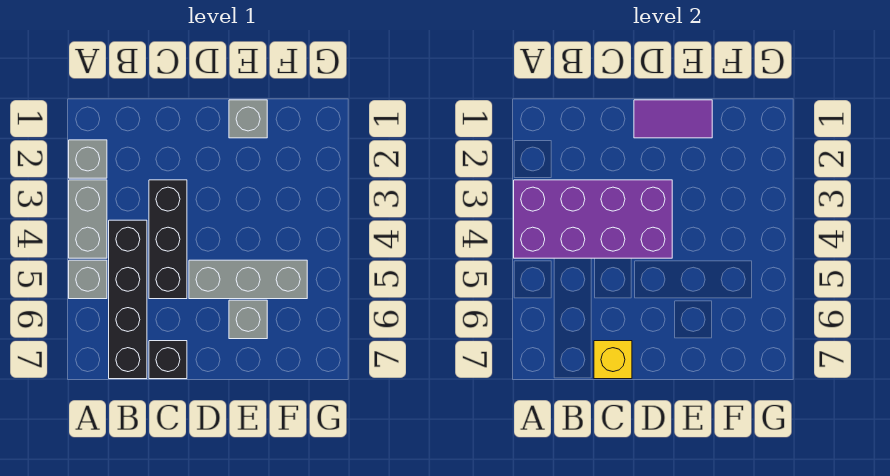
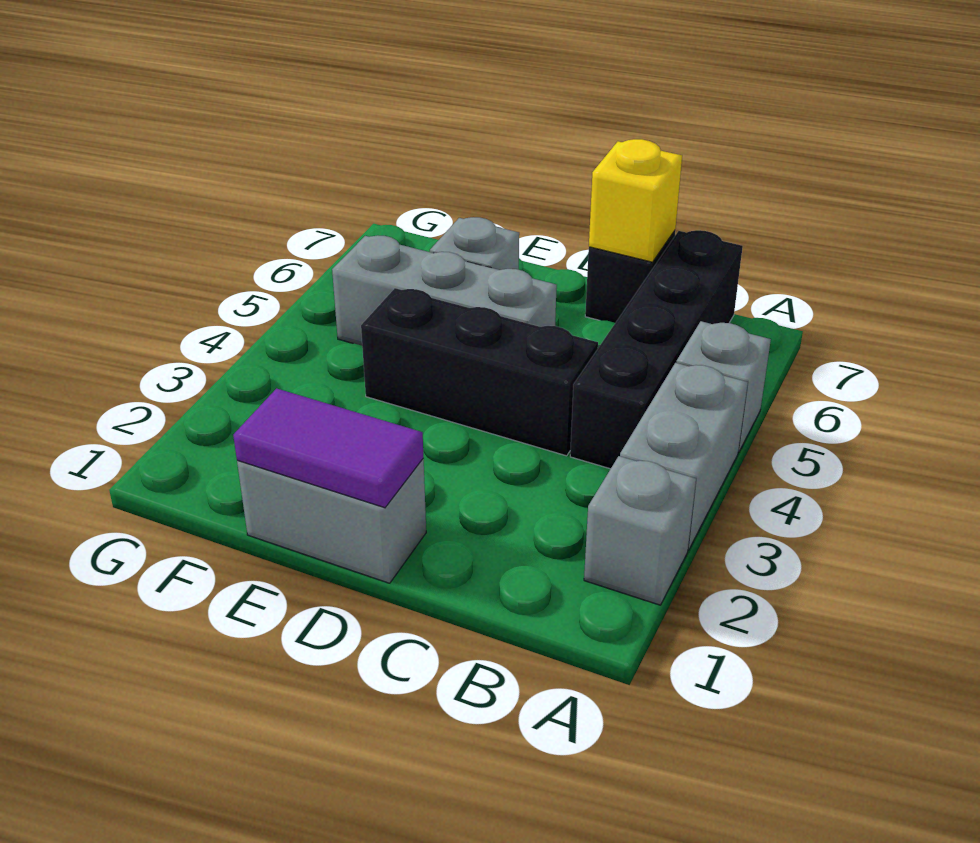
purple brick A3:D4 level 2 -> none
black brick C3:C5 level 1 -> black brick C4:E4 level 1
grey brick E1 level 1 -> grey brick D1:E1 level 1

